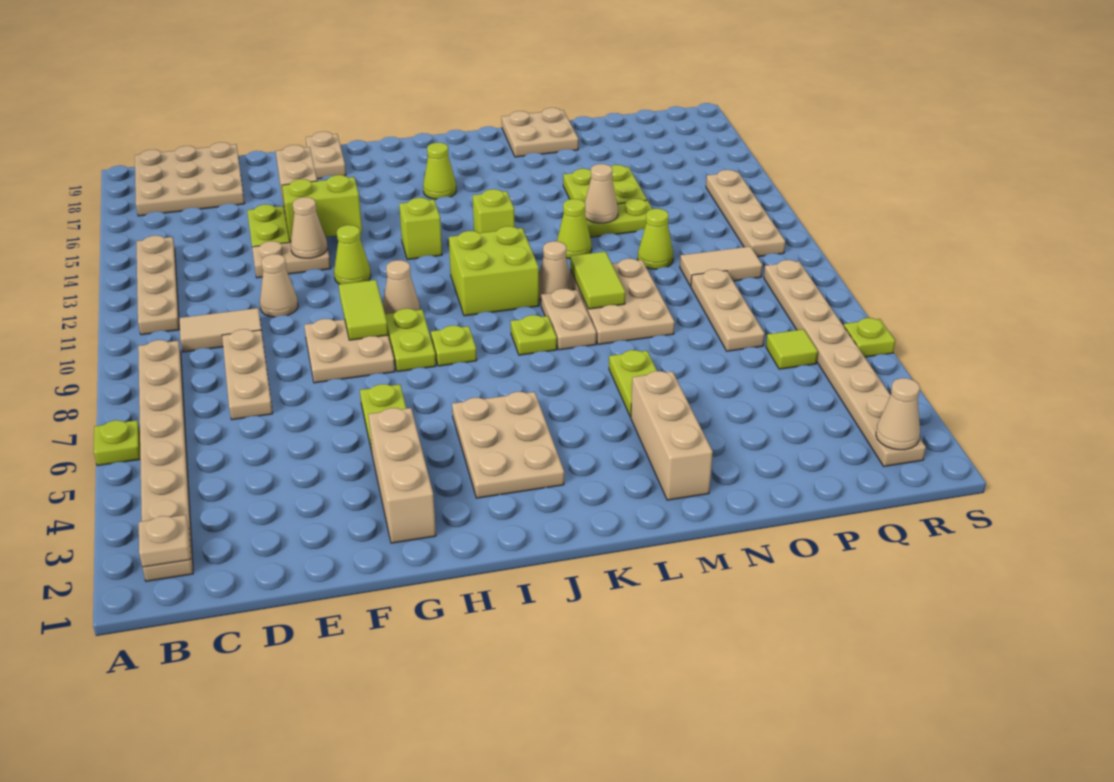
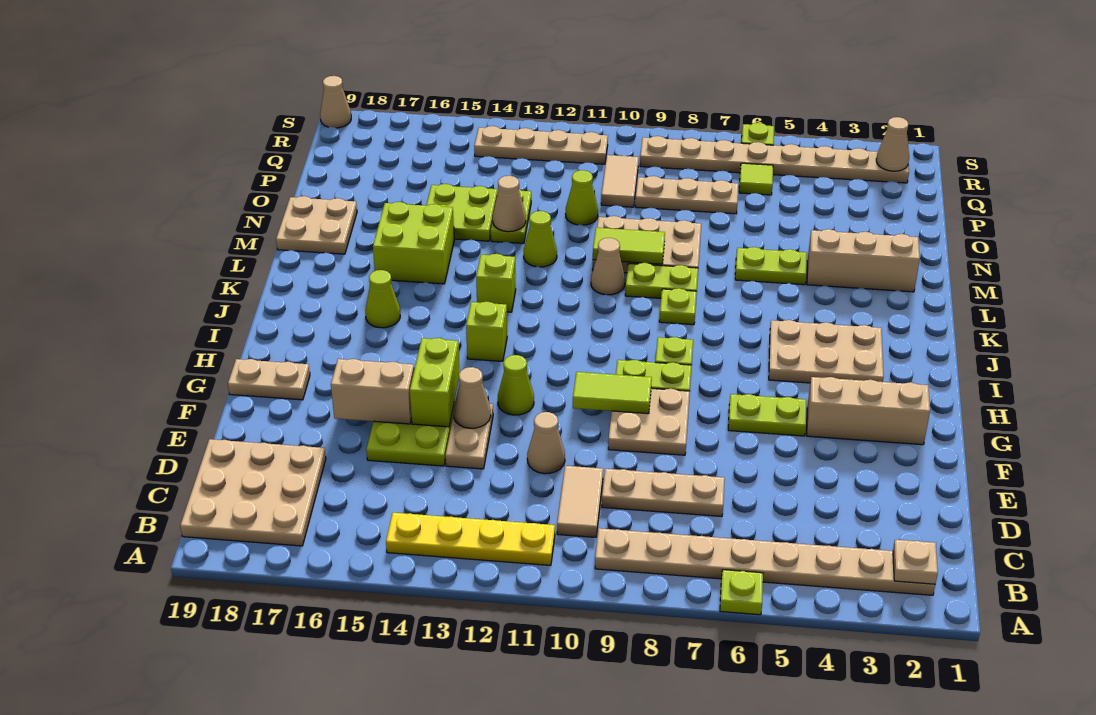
tan plate B11:B14 level 1 -> yellow plate B11:B14 level 1
tan cone H10 level 1 -> tan cone S19 level 1
lime brick J10:K11 level 1 -> lime brick L15:M16 level 1
tan plate L8:L9 level 1 -> lime plate L8:L9 level 1

